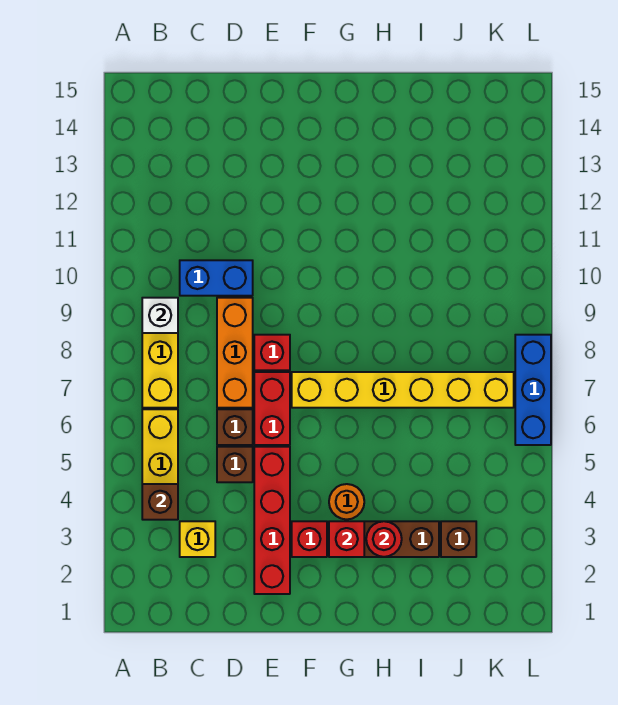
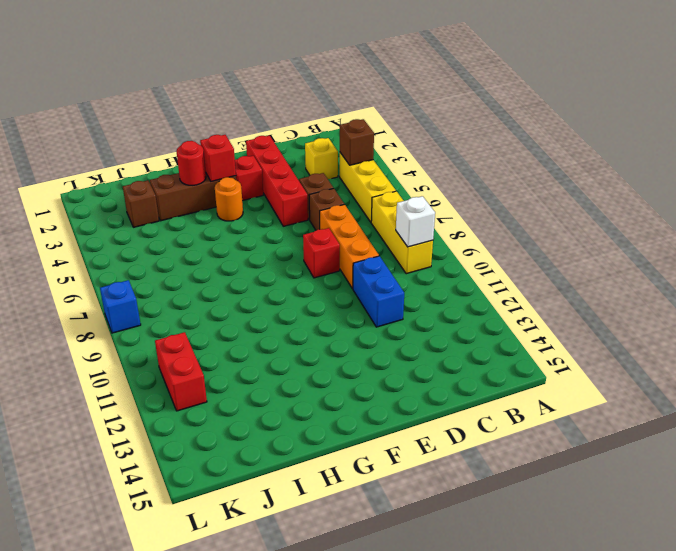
blue brick C10:D10 level 1 -> blue brick D10:D11 level 1
red brick E6:E7 level 1 -> red brick K11:K12 level 1
yellow brick F7:K7 level 1 -> none
blue brick L6:L8 level 1 -> blue brick L8 level 1

